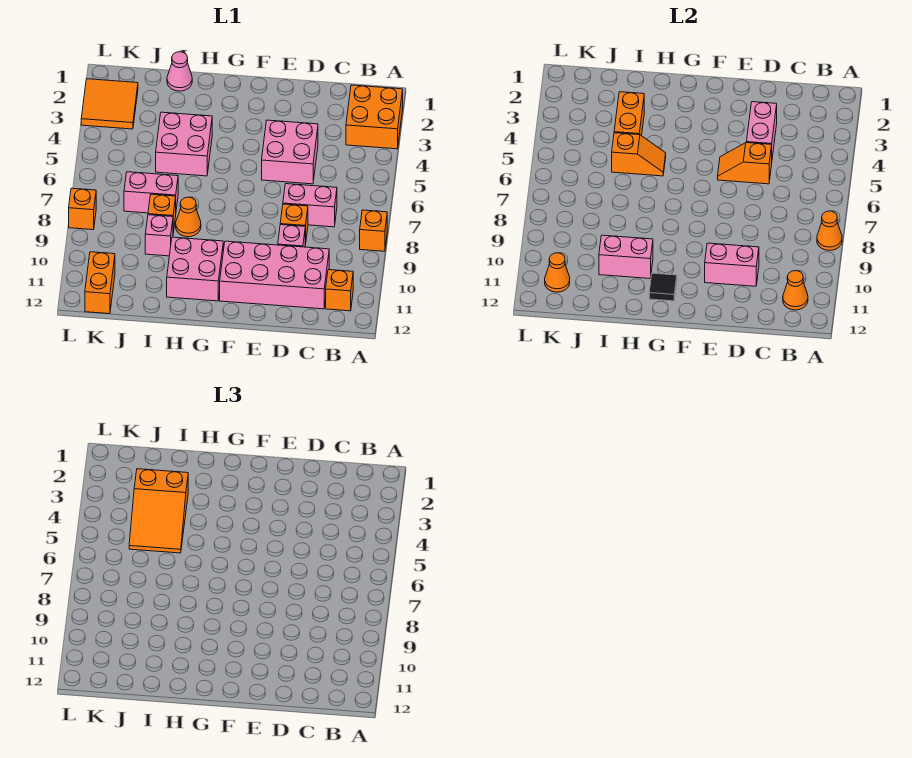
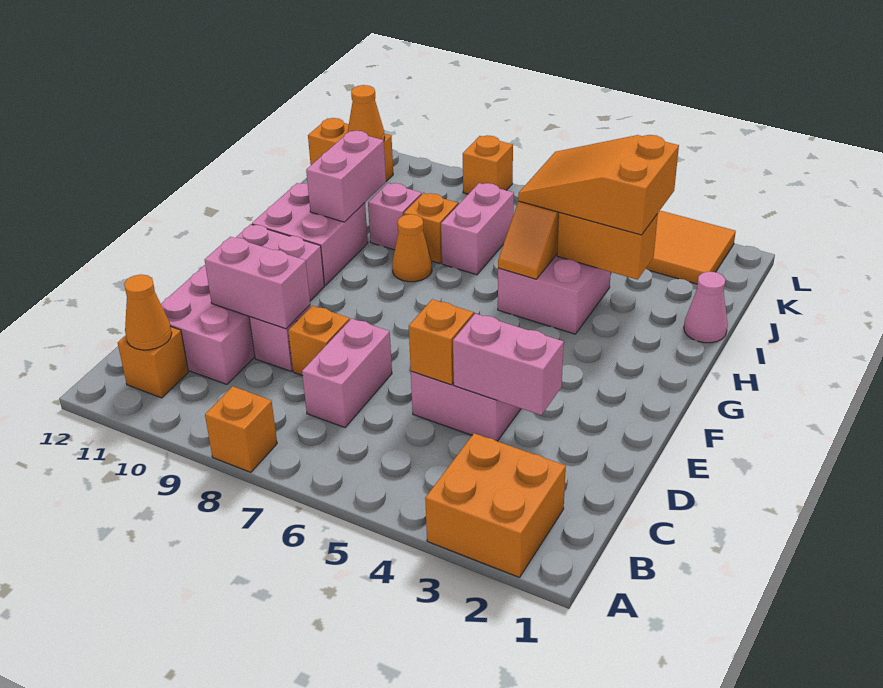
orange cone A8 level 2 -> none
pink brick D10:E10 level 2 -> pink brick D9:D10 level 2
black tile G11 level 2 -> none

